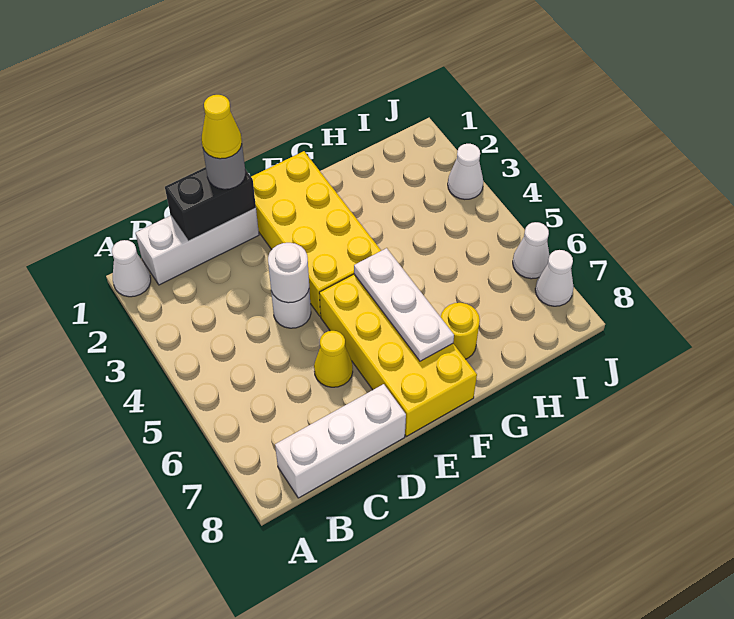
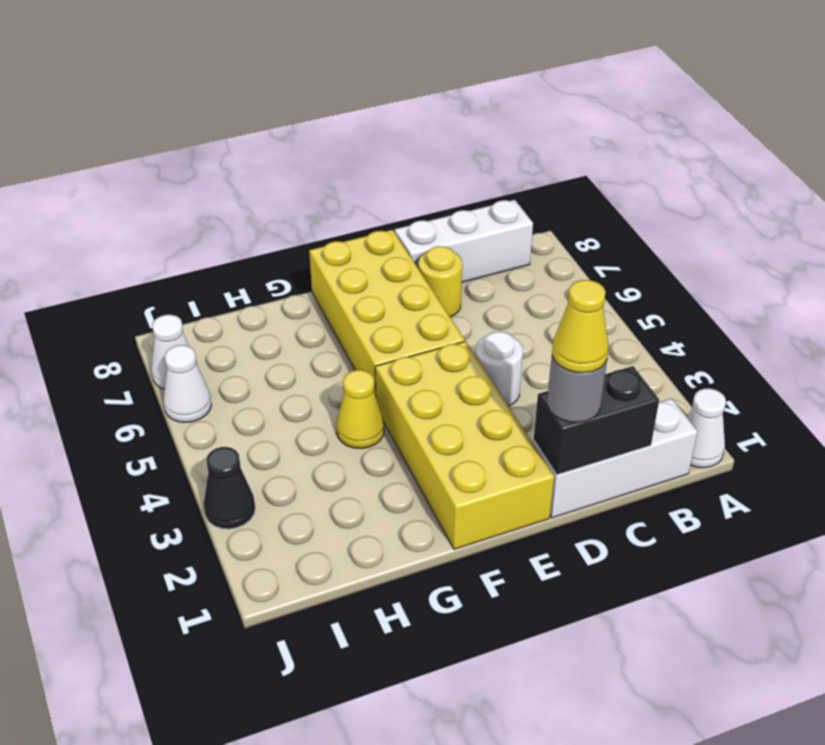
white round brick D4 level 2 -> none
yellow cone D6 level 1 -> yellow cone G4 level 1
white plate F5:F7 level 2 -> none
yellow round brick G7 level 1 -> yellow round brick D7 level 1
white cone J3 level 1 -> black cone J3 level 1

